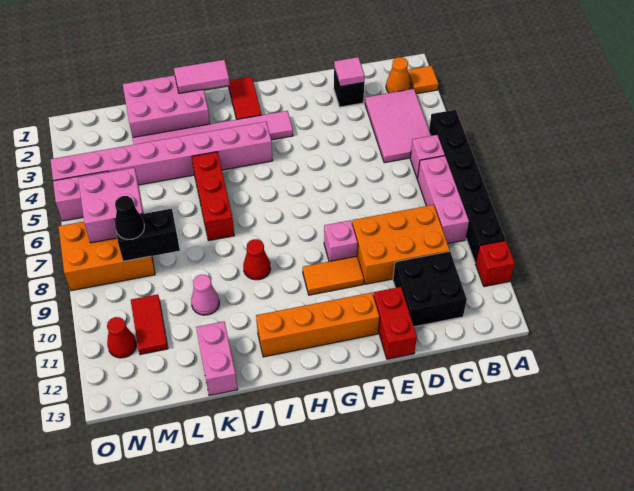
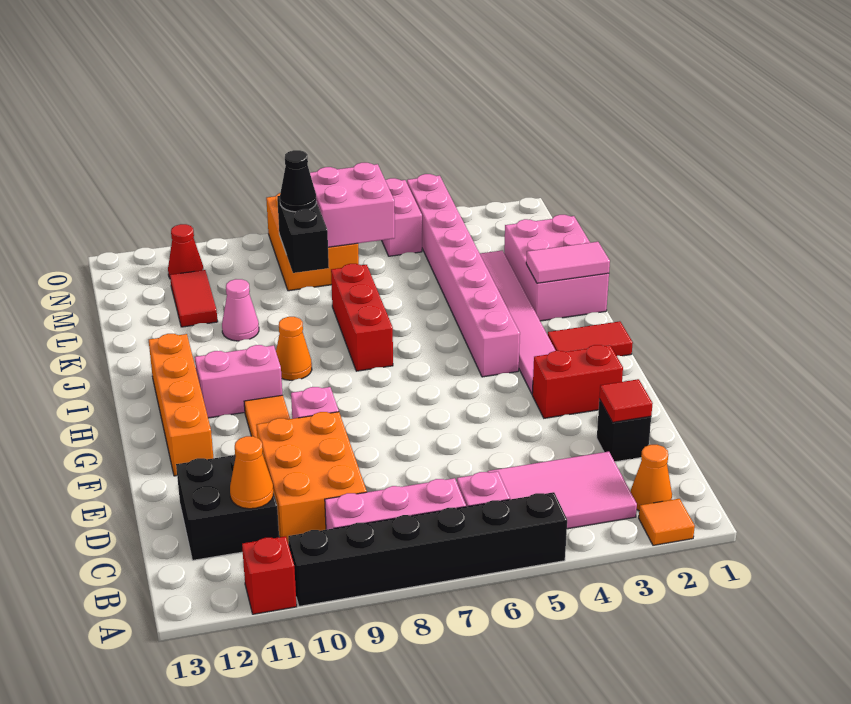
none -> orange cone C11 level 2
pink tile D2 level 2 -> red tile D2 level 2
red brick E12:E13 level 1 -> red brick F2:F3 level 1
pink tile I1:J1 level 2 -> pink tile J1:J2 level 2
red cone I9 level 1 -> orange cone I9 level 1
red brick J5:J7 level 1 -> red brick I7:K7 level 1
pink brick K12:K13 level 1 -> pink brick H10:H11 level 1
red tile M10:M11 level 1 -> red tile L11:M11 level 1

